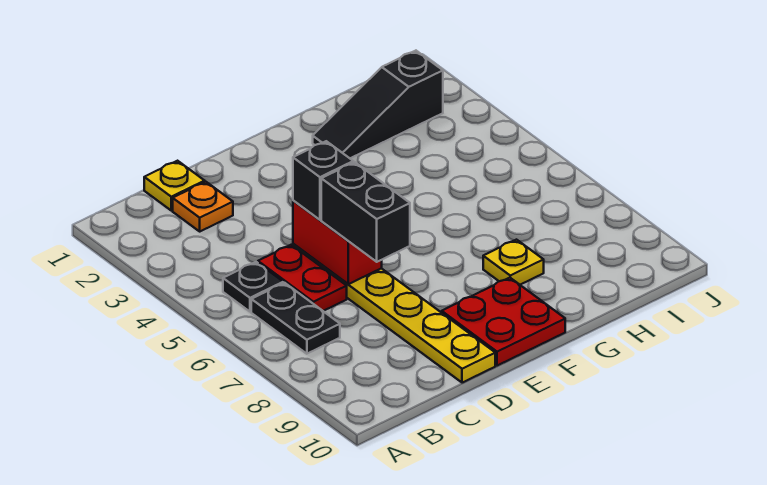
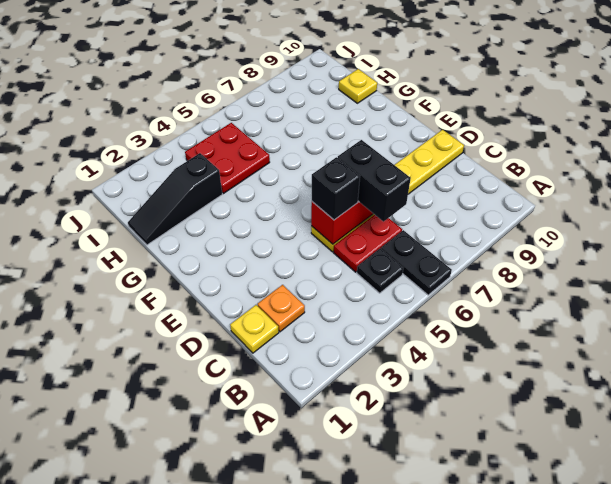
black plate B6:B7 level 1 -> black plate A6:B6 level 1
black brick D6:D7 level 3 -> black brick C6:D6 level 3
red plate E9:F10 level 1 -> red plate H4:I5 level 1
black slope G2:I2 level 1 top I -> black slope H1:H3 level 1 top 3
yellow plate G8 level 1 -> yellow plate H10 level 1

